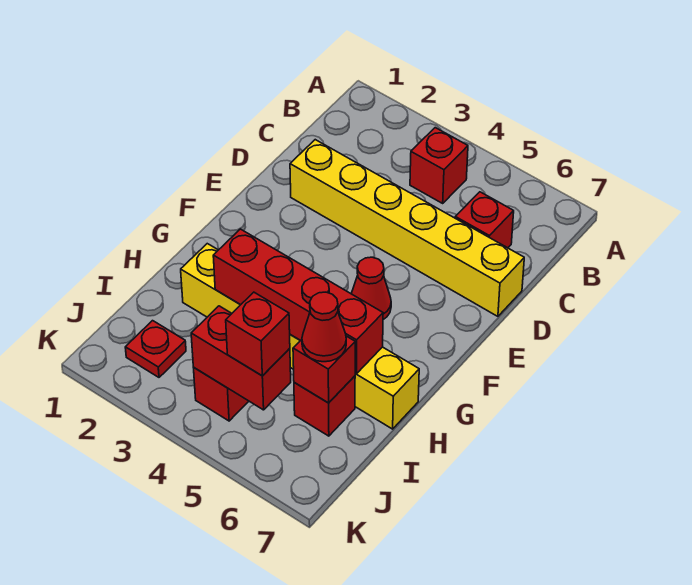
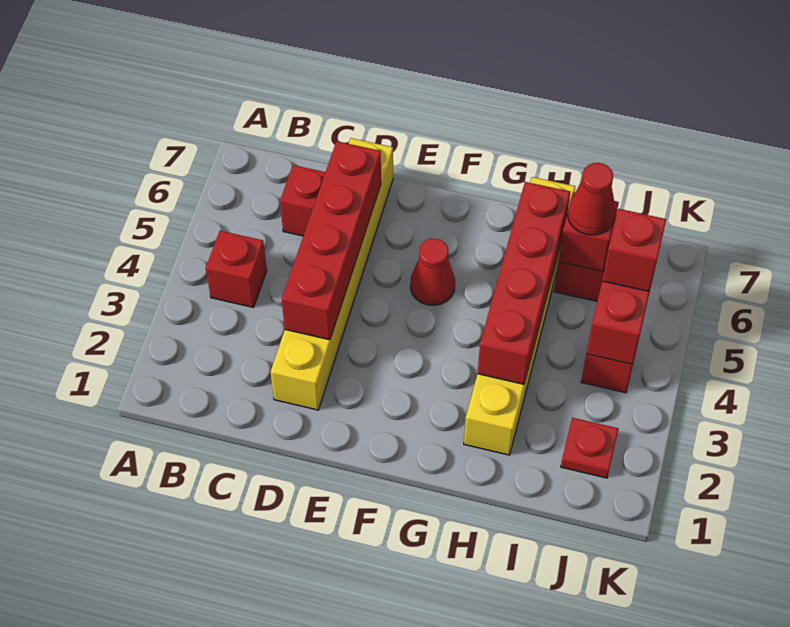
none -> red brick D3:D6 level 2

